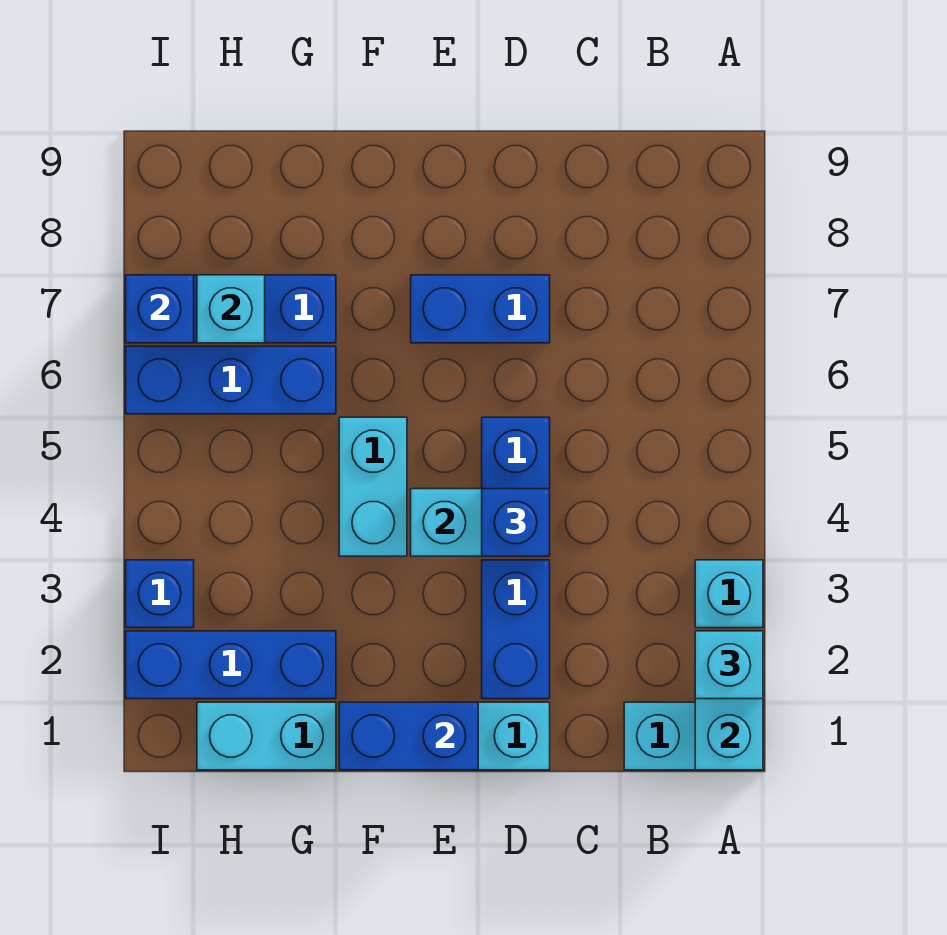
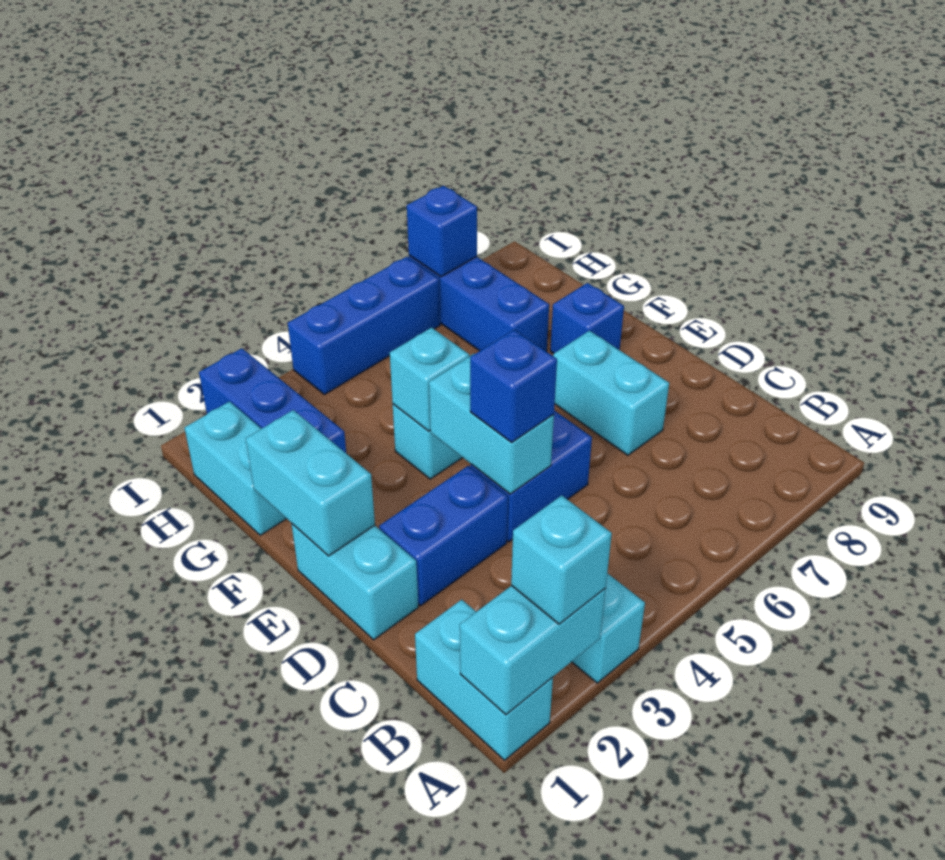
blue brick D7:E7 level 1 -> cyan brick D7:E7 level 1
blue brick E1:F1 level 2 -> cyan brick E1:F1 level 2
blue brick G6:I6 level 1 -> blue brick I4:I6 level 1
cyan brick H7 level 2 -> cyan brick F4 level 2
blue brick I3 level 1 -> blue brick F8 level 1

